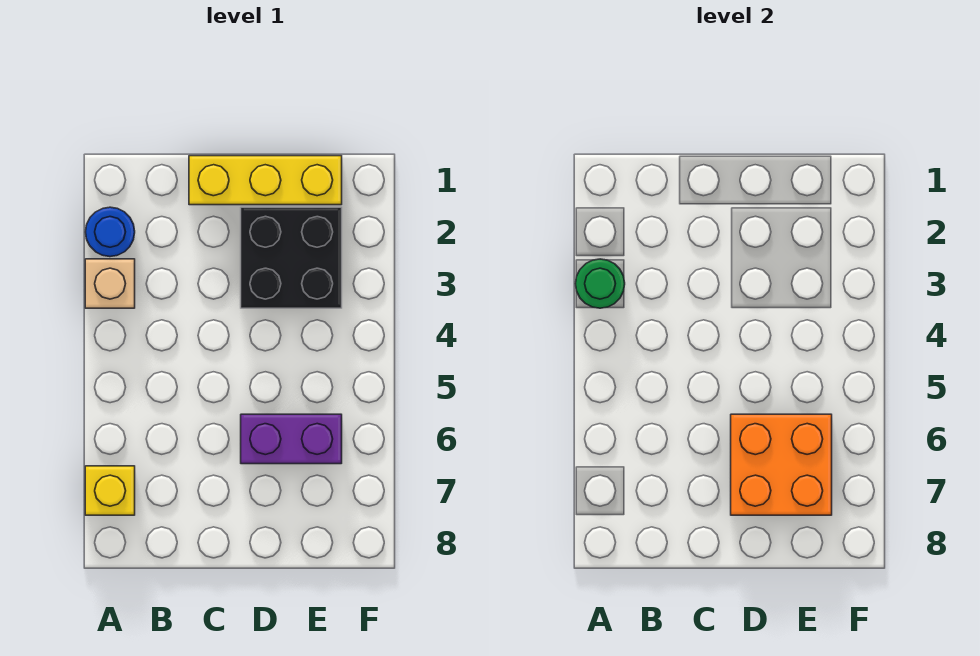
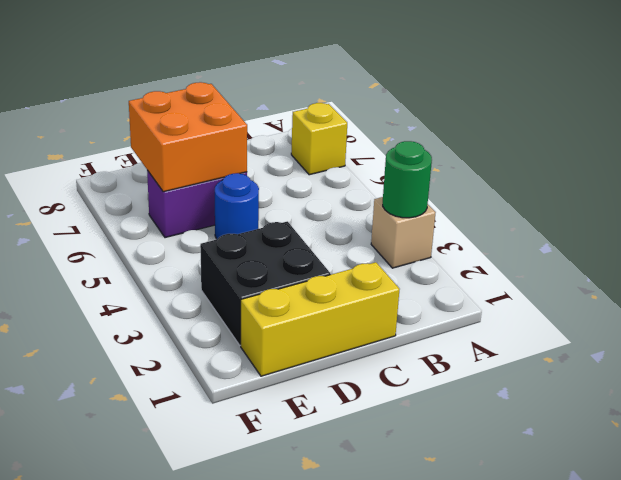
blue round brick A2 level 1 -> blue round brick D5 level 1

